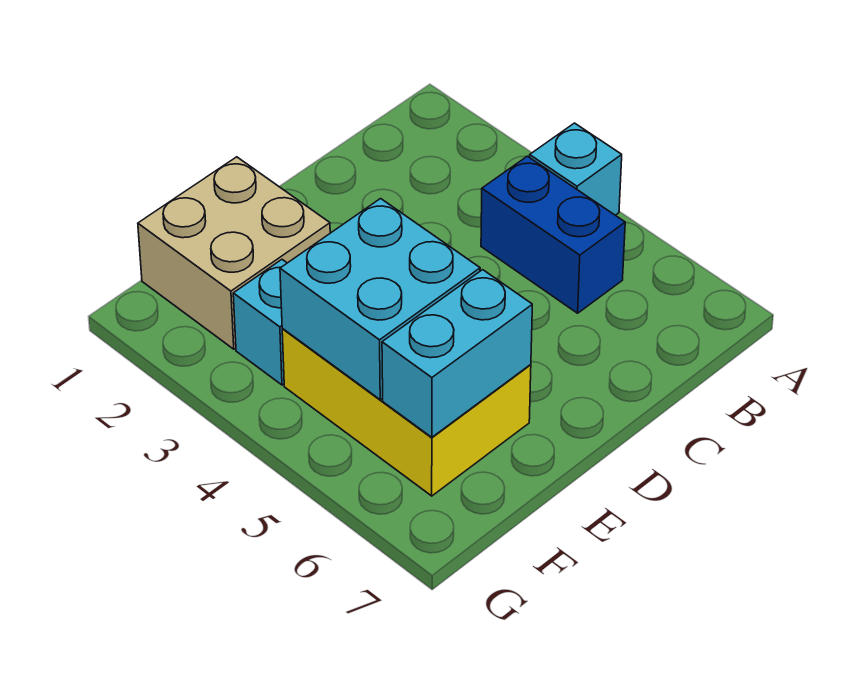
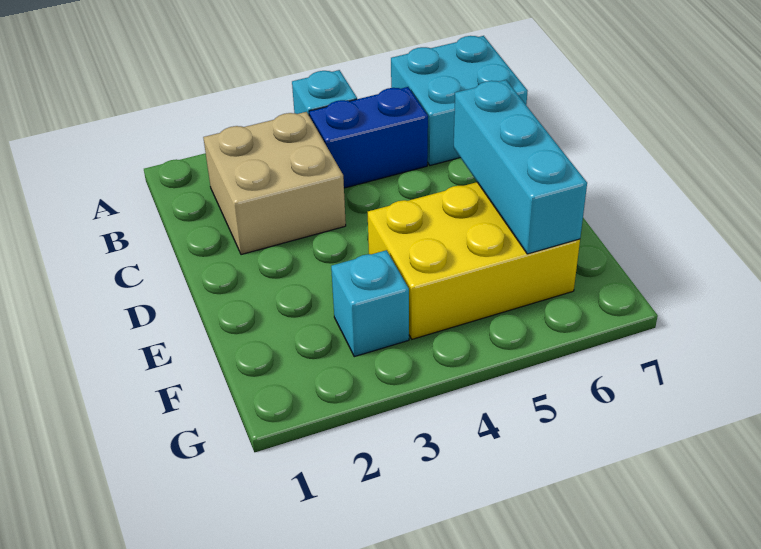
tan brick E1:F2 level 1 -> tan brick B2:C3 level 1
cyan brick E4:F5 level 2 -> cyan brick A6:B7 level 1
cyan brick E6:F6 level 2 -> cyan brick D6:F6 level 2

